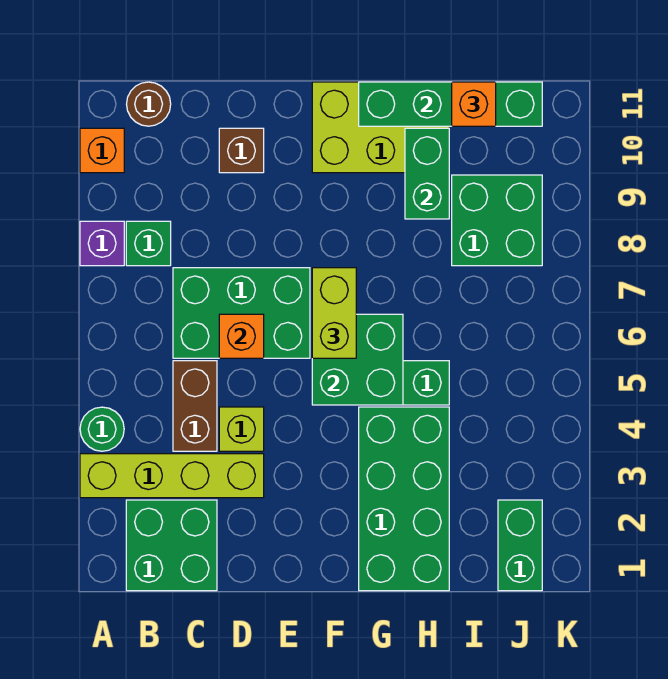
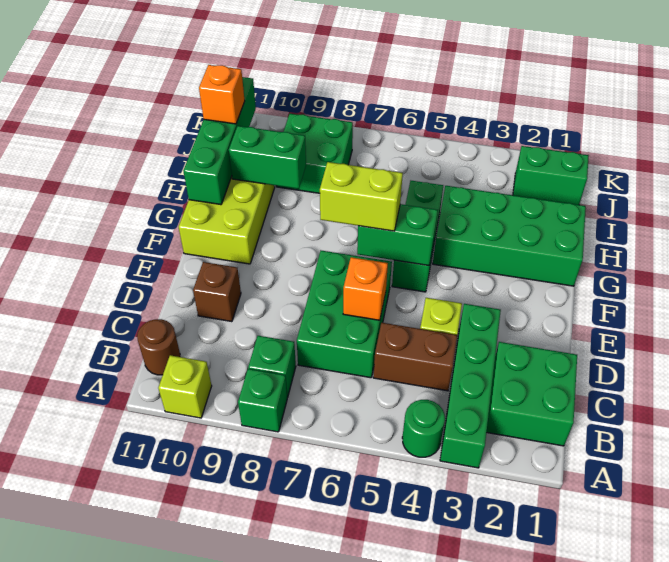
lime brick A3:D3 level 1 -> green brick A3:D3 level 1
purple brick A8 level 1 -> green brick A8 level 1
orange brick A10 level 1 -> lime brick A10 level 1
green brick F5:G6 level 2 -> green brick F5:F6 level 2

